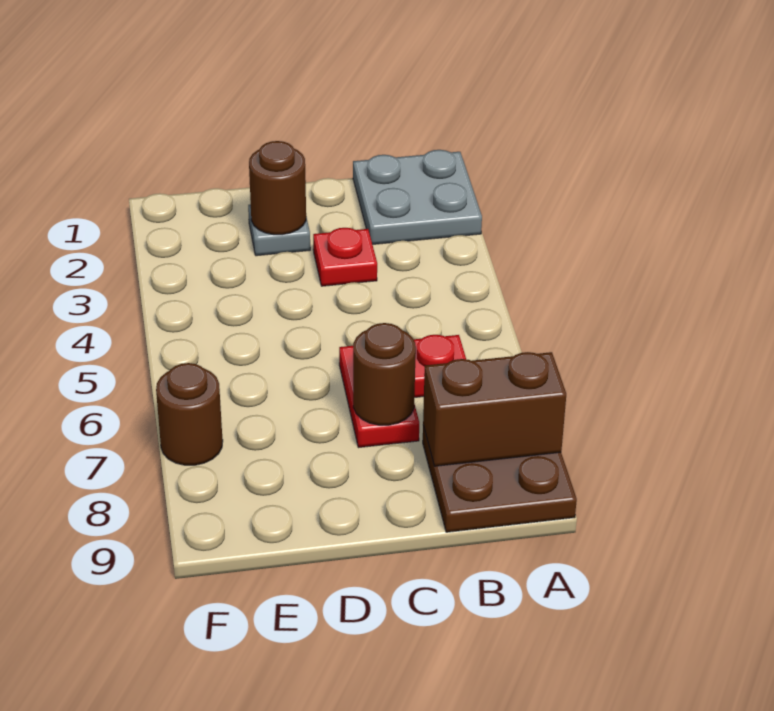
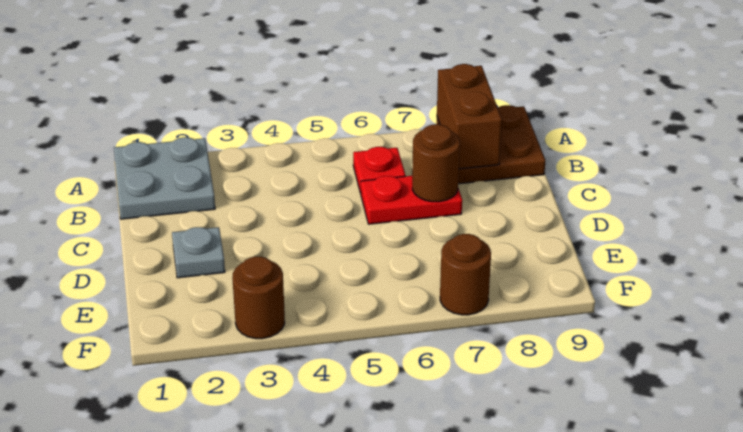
red plate C3 level 1 -> none
brown round brick D2 level 2 -> brown round brick F3 level 1

